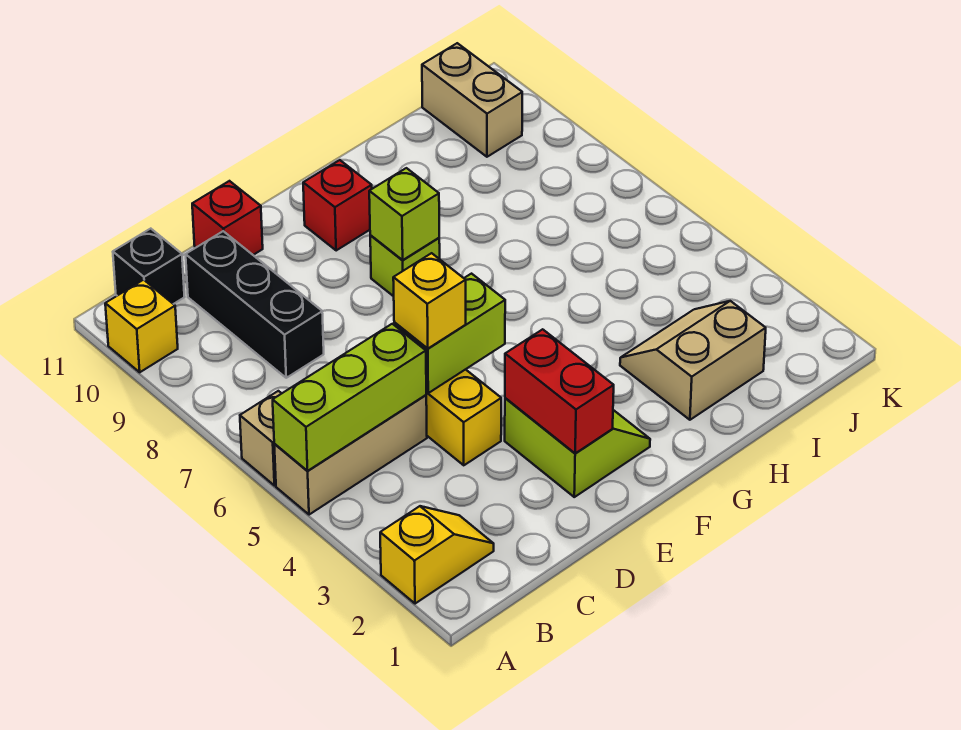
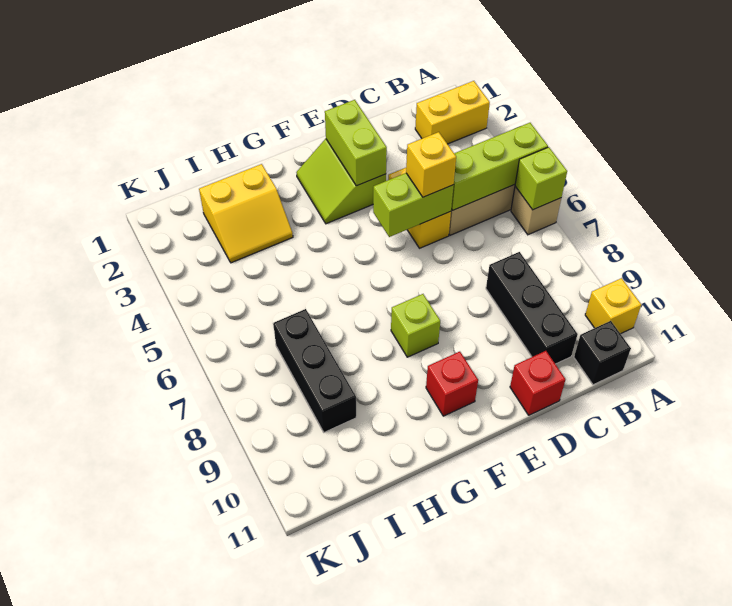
yellow slope A2:B2 level 1 top A -> yellow brick A2:B2 level 1
red brick E2:E3 level 2 -> lime brick E2:E3 level 2
lime brick F8 level 2 -> lime brick A6 level 2
tan slope H2:I3 level 1 top 2 -> yellow slope H2:I3 level 1 top 2
none -> black brick I7:I9 level 1
tan brick J10:J11 level 1 -> none

